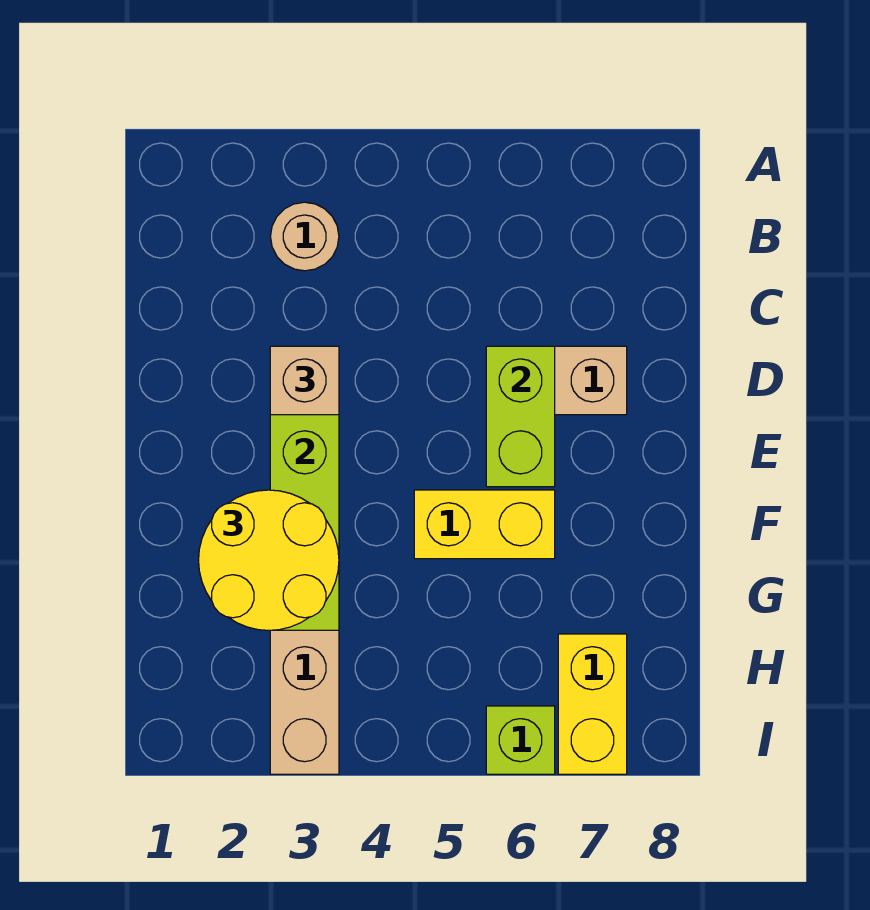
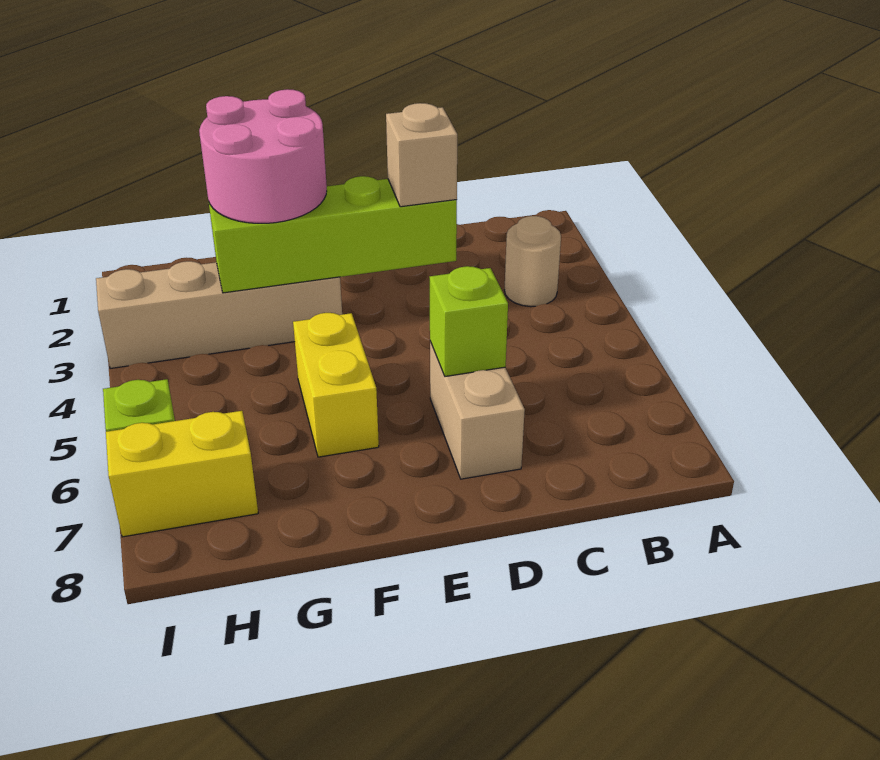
lime brick D6:E6 level 2 -> lime brick D6 level 2
yellow round brick F2:G3 level 3 -> pink round brick F2:G3 level 3

